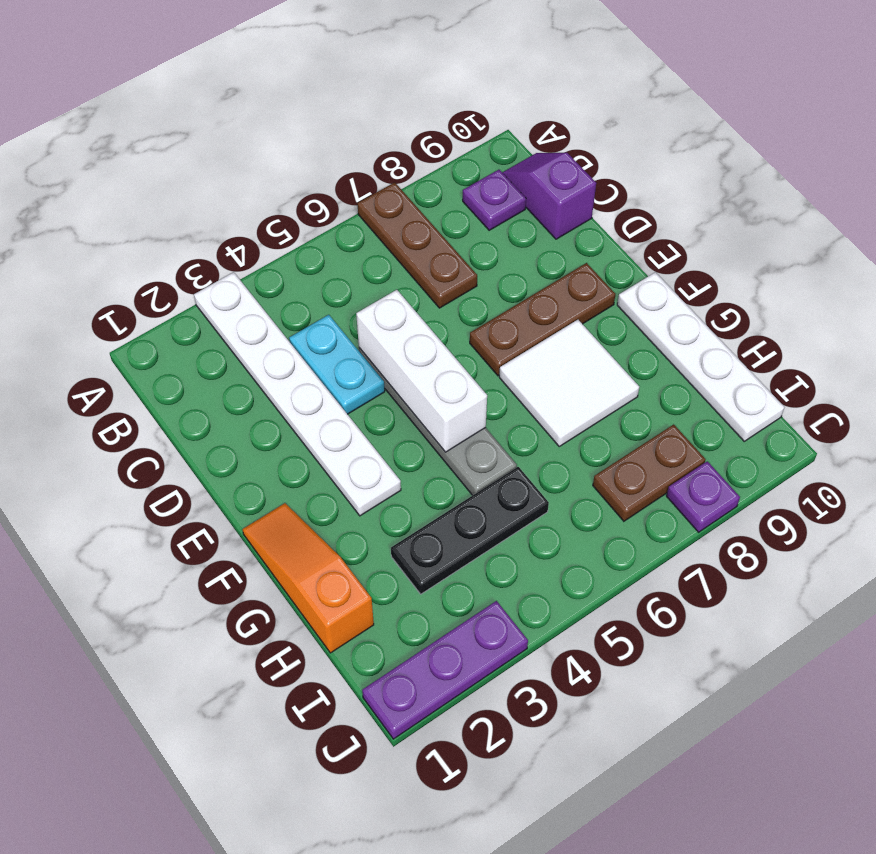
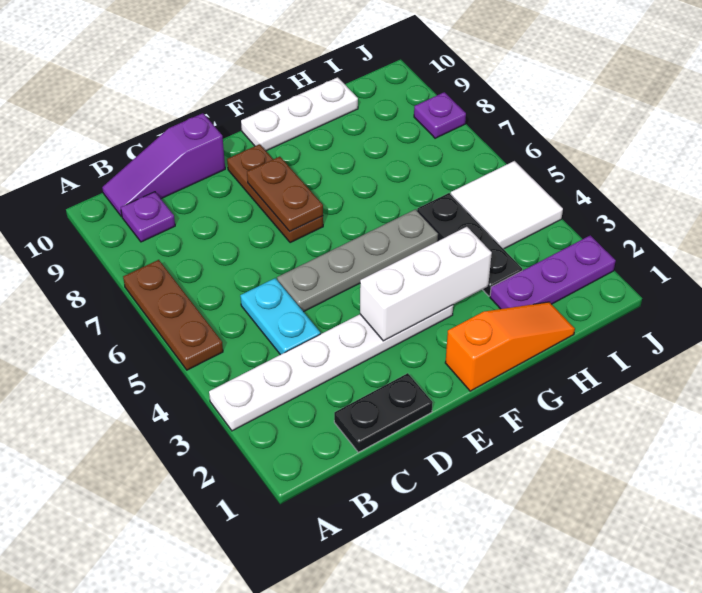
brown plate A7:C7 level 1 -> brown plate A5:A7 level 1
purple slope B10:C10 level 1 top C -> purple slope B10:D10 level 1 top D
none -> black plate C1:D1 level 1
cyan plate C4:D4 level 1 -> cyan plate C4:C5 level 1
white brick D5:F5 level 2 -> white brick E3:G3 level 2
orange slope F1:H1 level 1 top H -> orange slope F1:H1 level 1 top F
white tile F7:G8 level 1 -> white tile I4:J5 level 1
white plate F10:I10 level 1 -> white plate F10:H10 level 1
brown plate I7:I8 level 1 -> brown plate E7:E8 level 2
purple plate J1:J3 level 1 -> purple plate H2:J2 level 1

